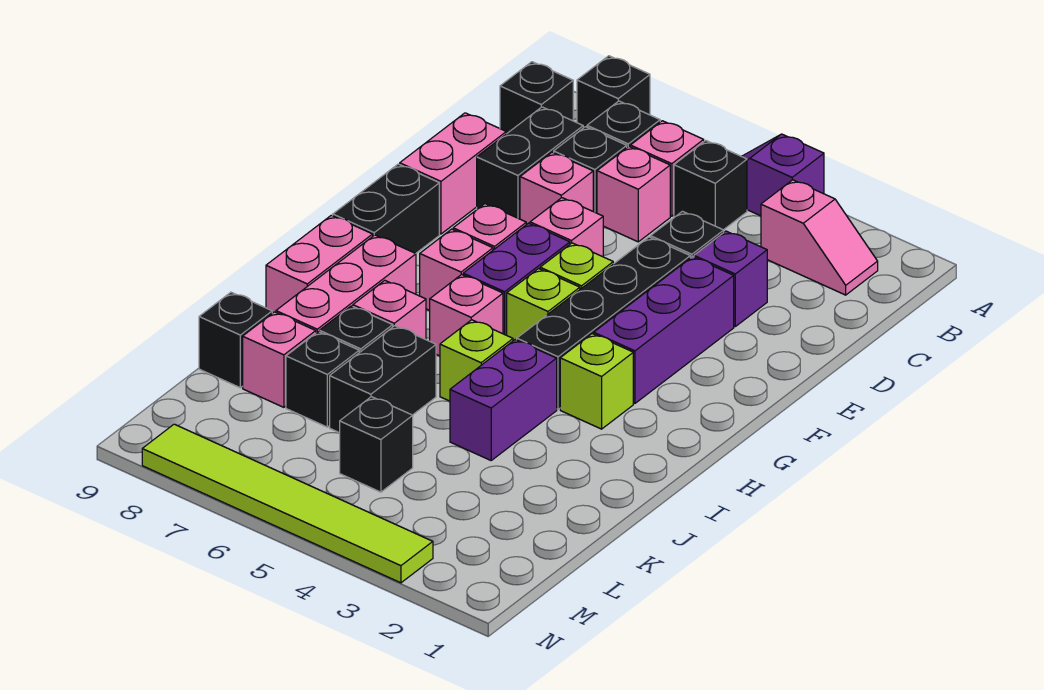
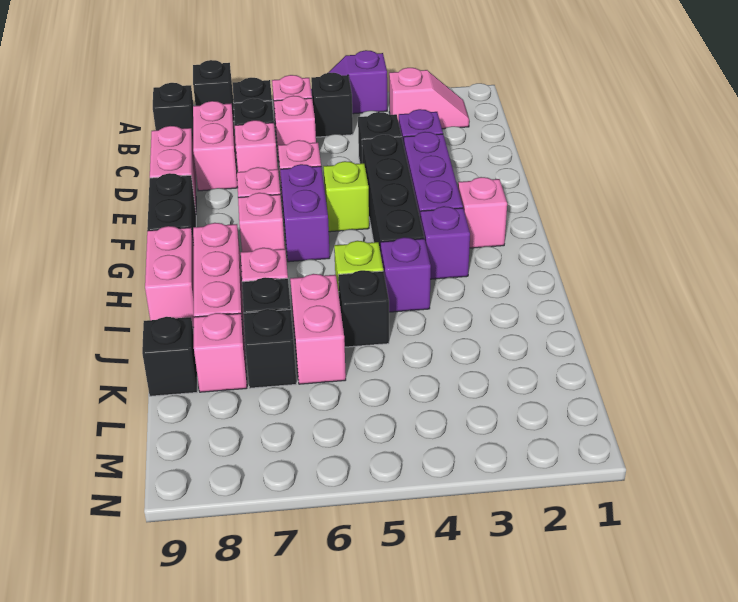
black brick C8:D8 level 1 -> pink brick C8:D8 level 1
lime brick G5 level 1 -> none
lime brick H3 level 1 -> purple brick H3 level 1
pink brick H6 level 1 -> pink brick G2 level 1
purple brick I4:J4 level 1 -> purple brick I4 level 1
black brick J6:K6 level 1 -> pink brick J6:K6 level 1
black brick L5 level 1 -> black brick J5 level 1
lime tile N3:N8 level 1 -> none

